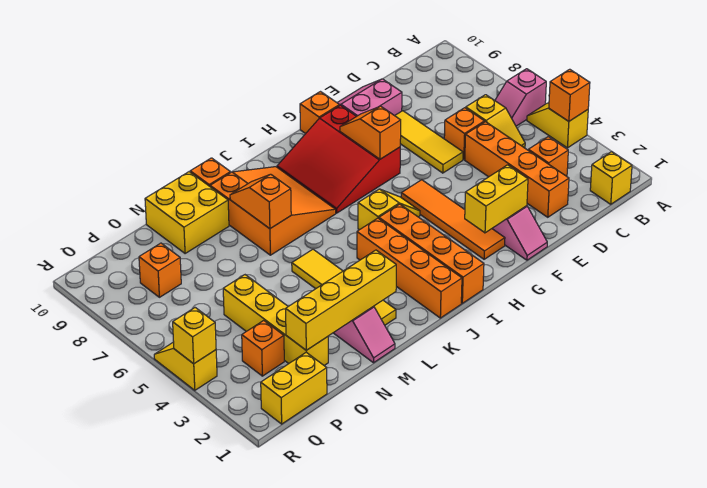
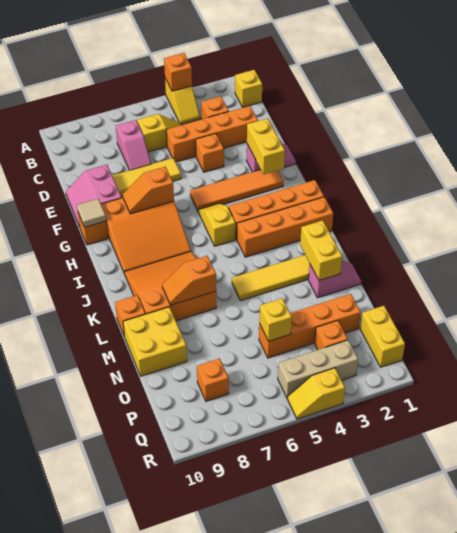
yellow slope A4:A5 level 1 top 4 -> yellow slope A4:B4 level 1 top A
pink slope A6:B6 level 1 top A -> pink slope C7:D7 level 1 top C
orange brick D6 level 1 -> orange brick E4 level 1
red slope G7:I9 level 1 top G -> orange slope G7:I9 level 1 top G
none -> tan tile G10 level 2
yellow brick L2:O2 level 2 -> yellow brick L2:M2 level 2
yellow brick O2:O5 level 1 -> orange brick O2:O5 level 1
none -> tan brick Q3:Q5 level 1
yellow brick R4 level 2 -> yellow brick O5 level 2

